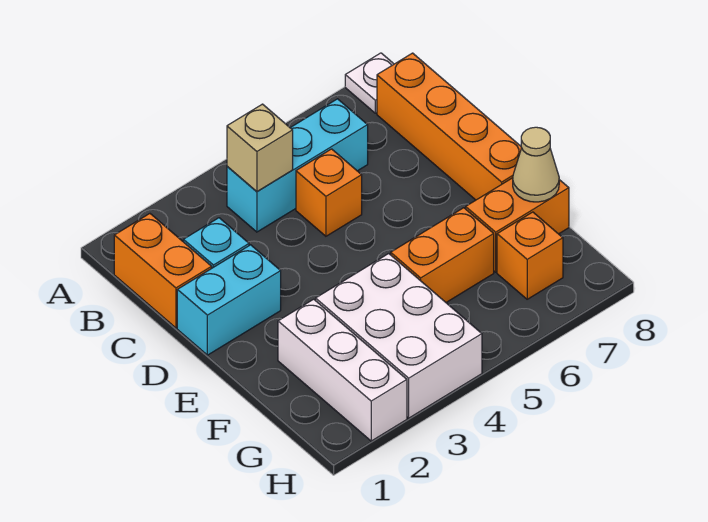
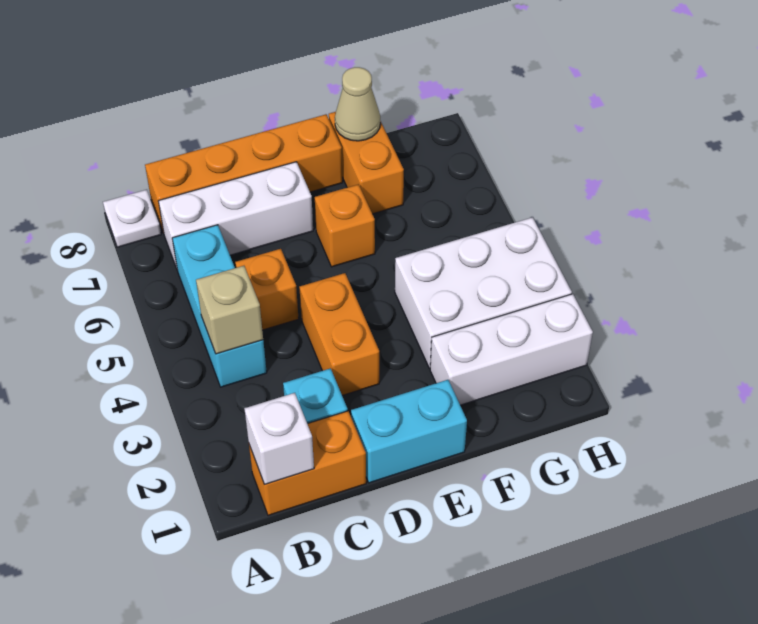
none -> white brick B1 level 2
none -> white brick B7:D7 level 1
cyan brick D1:D2 level 1 -> cyan brick D1:E1 level 1
orange brick F5:F6 level 1 -> orange brick D3:D4 level 1
orange brick G7 level 1 -> orange brick E6 level 1

